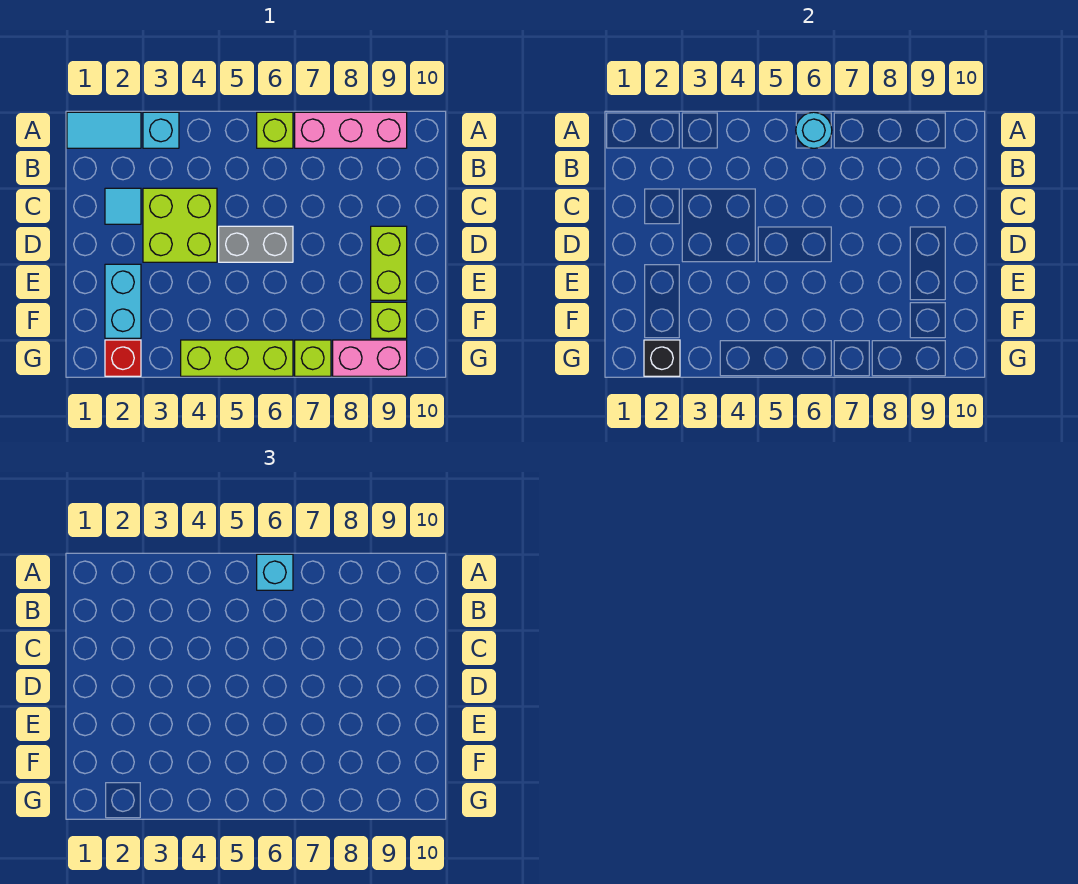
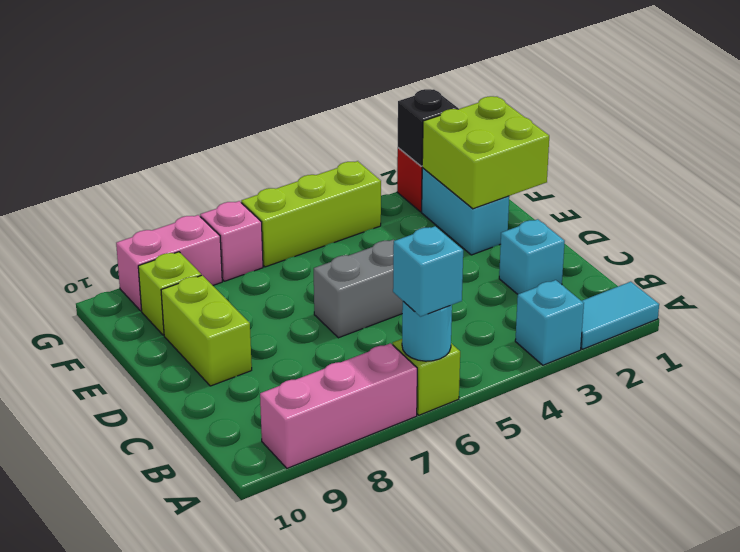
cyan tile C2 level 1 -> cyan brick C2 level 1
lime brick C3:D4 level 1 -> lime brick E1:F2 level 2
lime brick G7 level 1 -> pink brick G7 level 1

